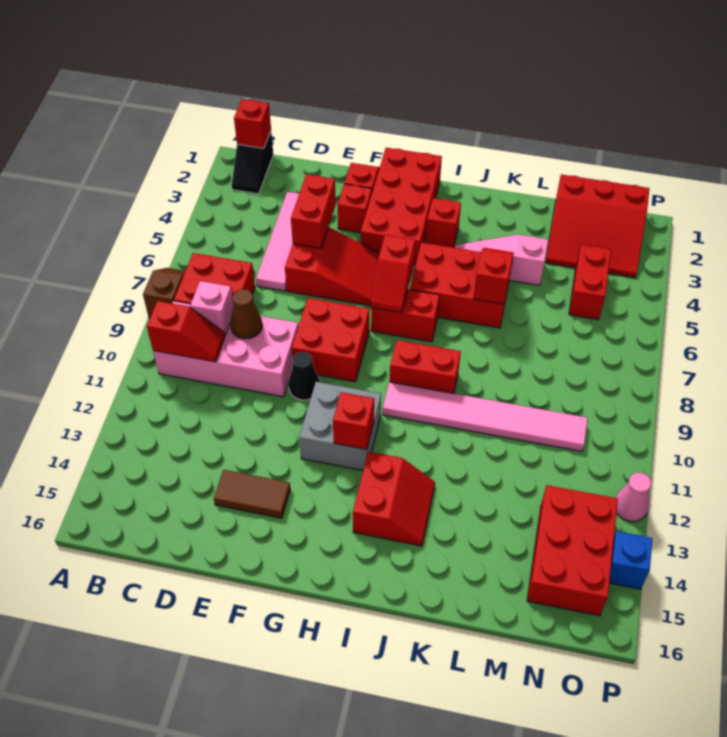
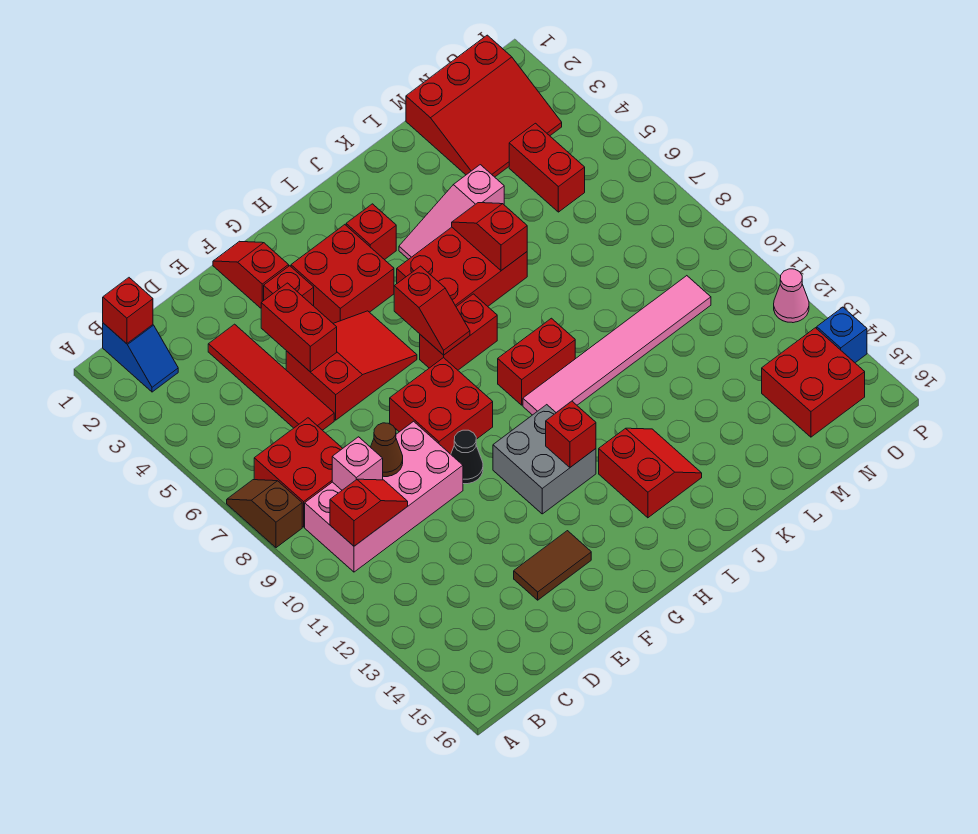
black slope B1:B2 level 1 top 1 -> blue slope B1:B2 level 1 top 1
pink tile D3:D6 level 1 -> red tile D3:D6 level 1
red brick G1:H4 level 1 -> red brick G3:H4 level 1
red brick N13:O15 level 1 -> red brick N14:O15 level 1

